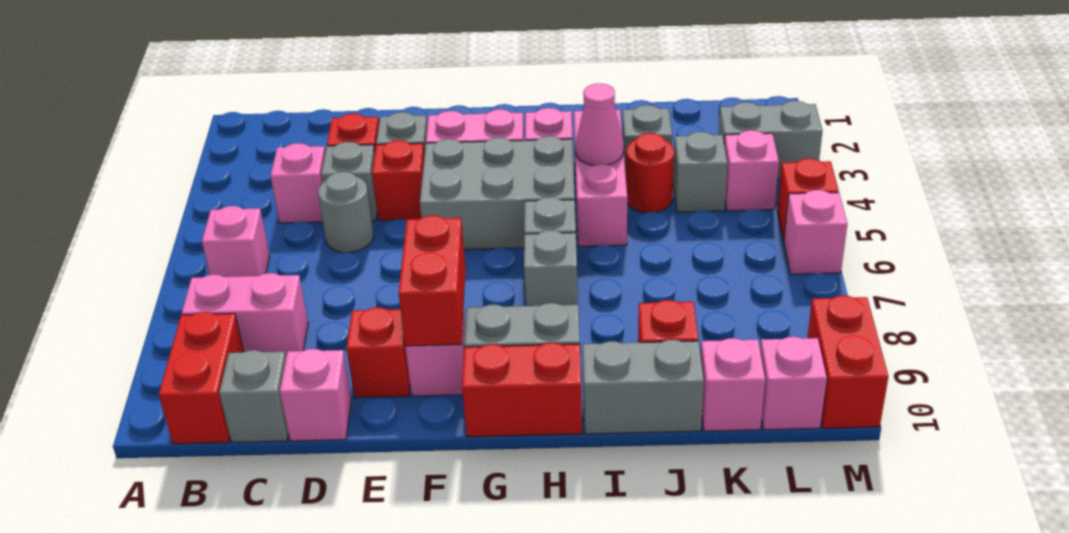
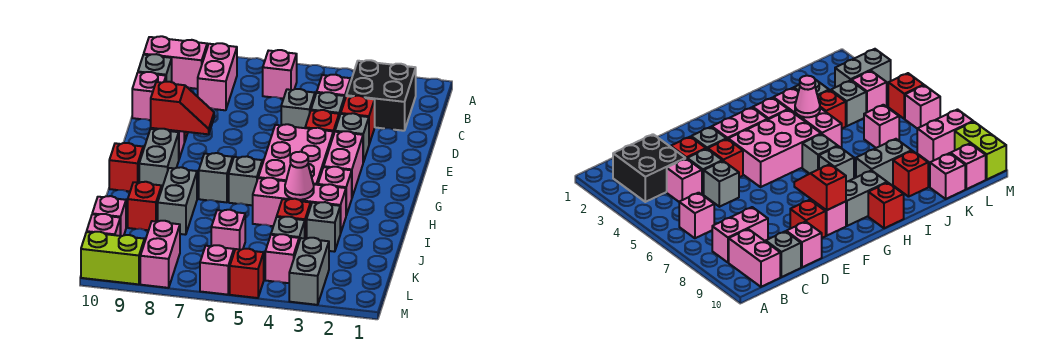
none -> black brick B2:C3 level 1
red brick B9:B10 level 1 -> pink brick B9:B10 level 1
grey round brick D5 level 1 -> grey brick D5 level 1
grey brick F4:H5 level 1 -> pink brick F4:H5 level 1
red brick F8:F9 level 2 -> red slope F8:F9 level 2 top 9
red brick G10:H10 level 1 -> red brick H10 level 1
grey brick I10:J10 level 1 -> grey brick I8:J8 level 1
red round brick J4 level 1 -> red brick J4 level 1
none -> pink brick K6 level 1
none -> pink brick L8:M8 level 1
red brick M9:M10 level 1 -> lime brick M9:M10 level 1

